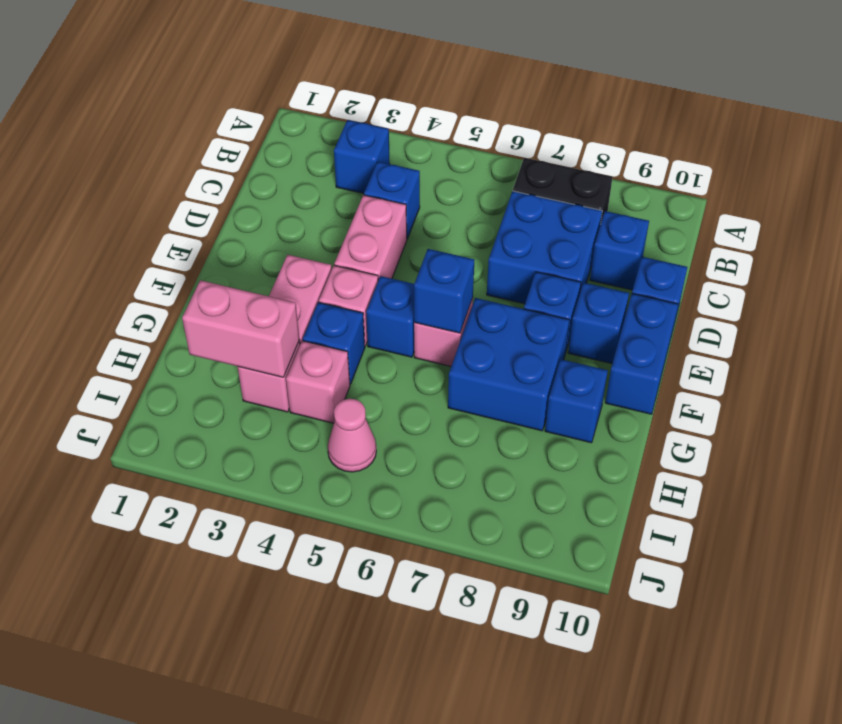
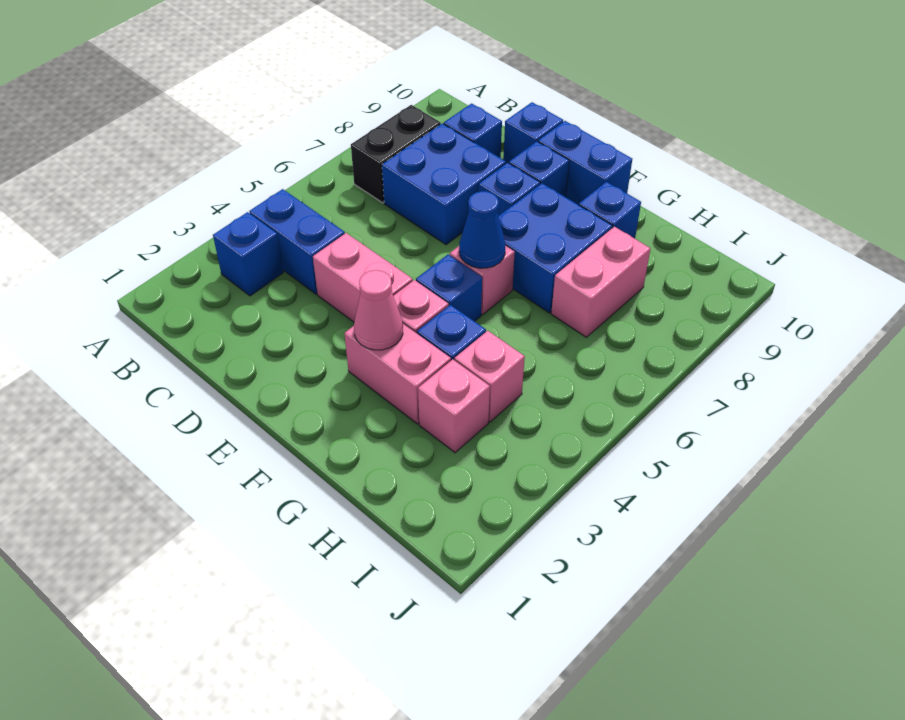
blue brick C4 level 1 -> blue brick B4:C4 level 1
blue brick F6 level 2 -> blue cone F6 level 2
pink brick H2:H3 level 2 -> pink brick H7:H8 level 1
pink cone I5 level 1 -> pink cone F3 level 2

